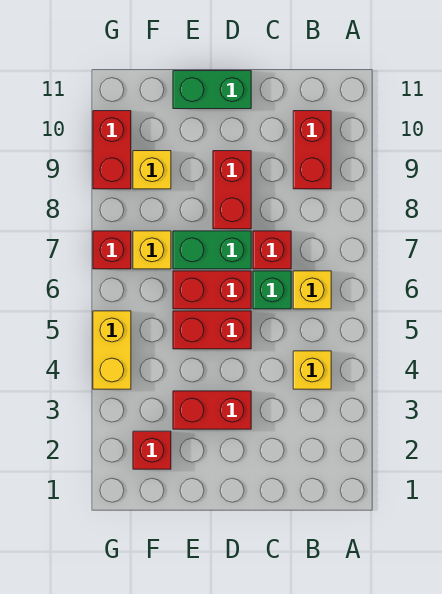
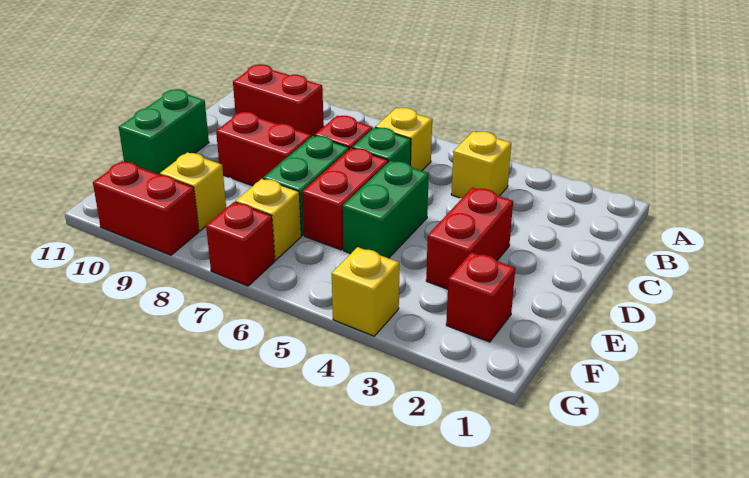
red brick D5:E5 level 1 -> green brick D5:E5 level 1
yellow brick G4:G5 level 1 -> yellow brick G4 level 1

